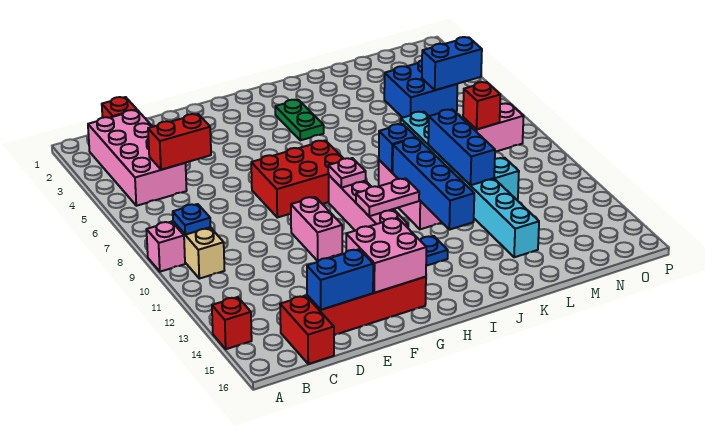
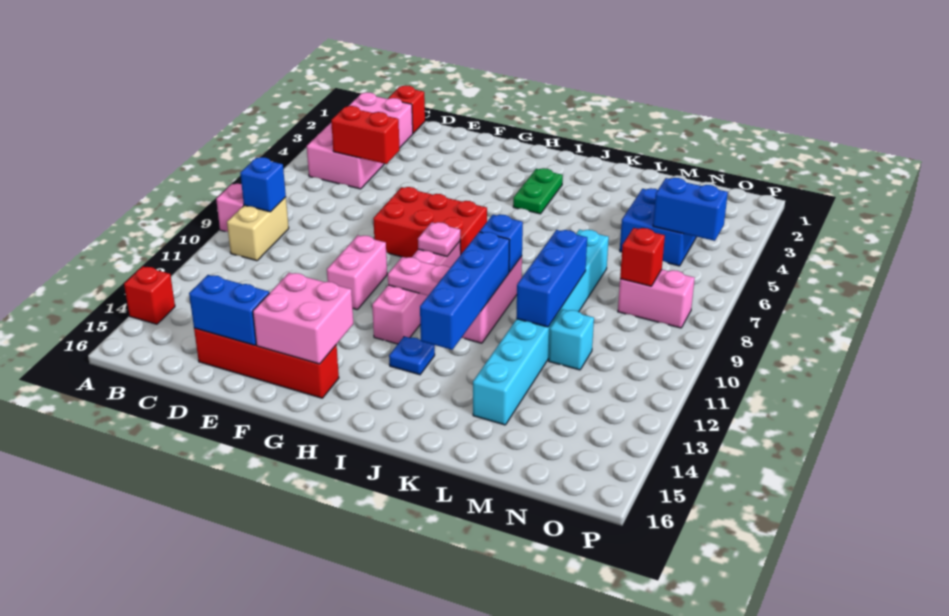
blue plate B9 level 2 -> blue brick B9 level 2
red brick C15:C16 level 1 -> none

